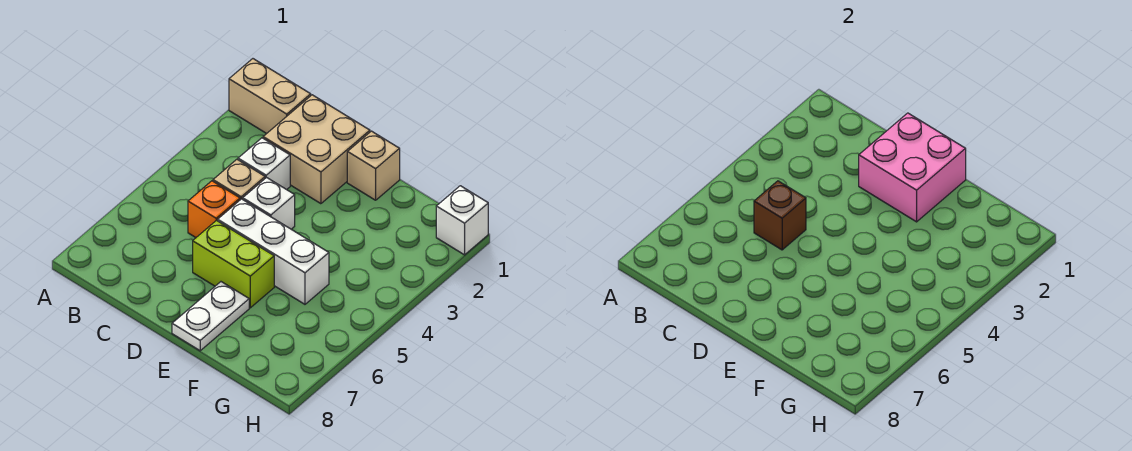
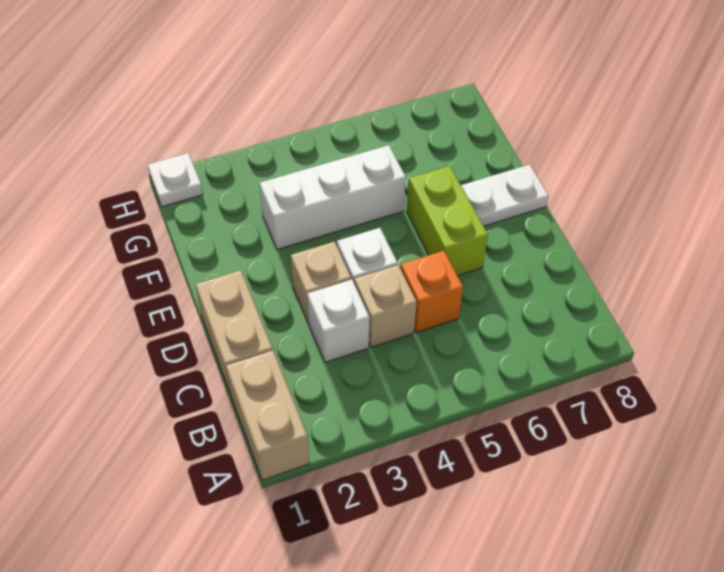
tan brick C1:D2 level 1 -> tan brick C1:D1 level 1
brown brick C5 level 2 -> none
pink brick D1:E2 level 2 -> none
white brick D5:F5 level 1 -> white brick F3:F5 level 1
tan brick E1 level 1 -> tan brick D3 level 1
white brick H1 level 1 -> white plate H1 level 1

